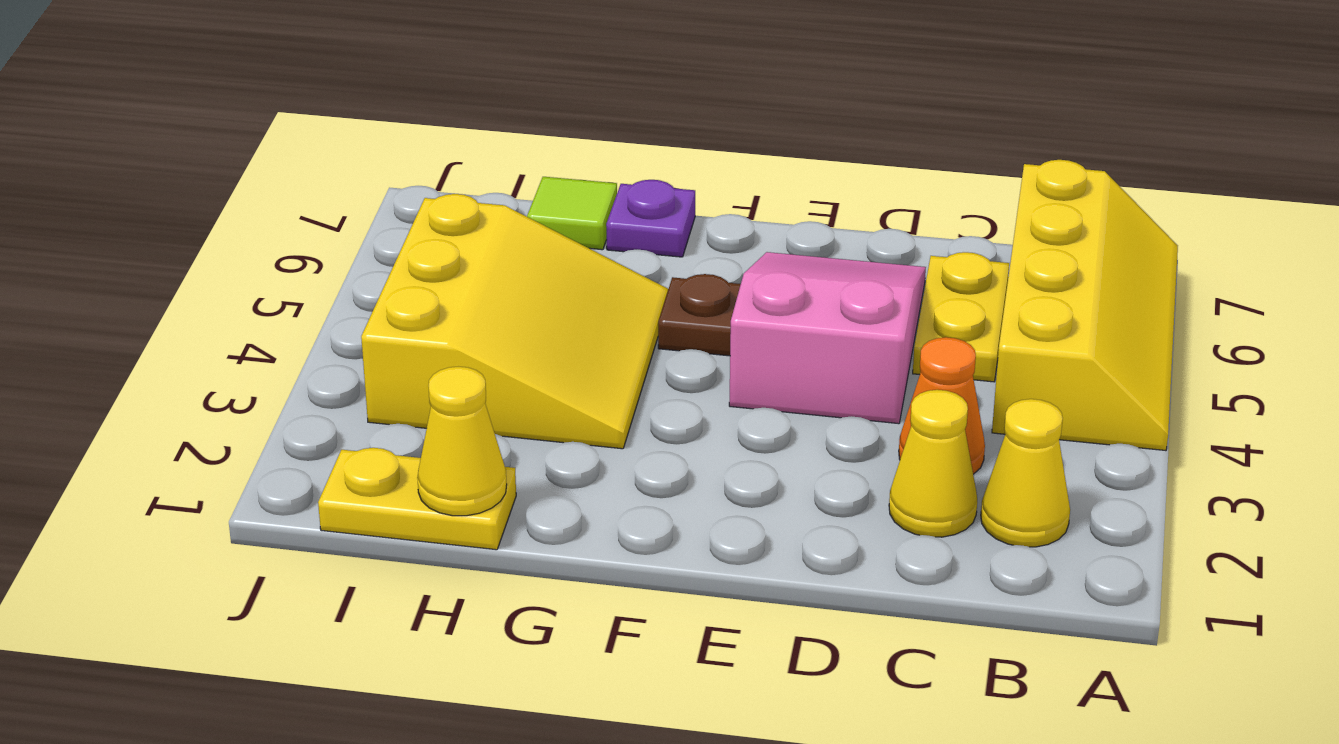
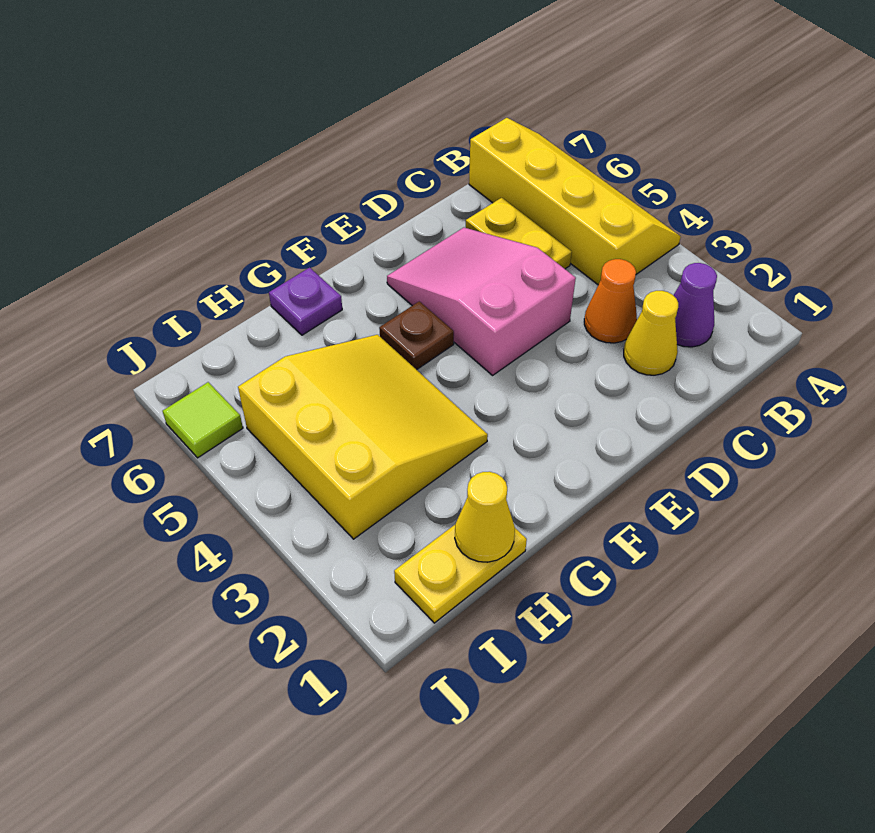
yellow cone B2 level 1 -> purple cone B2 level 1
lime tile H7 level 1 -> lime tile J6 level 1

